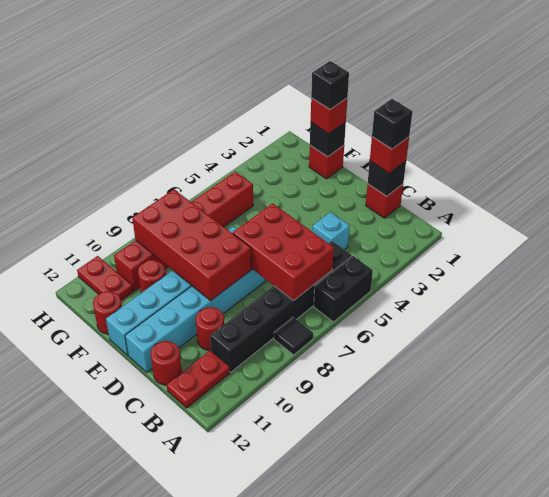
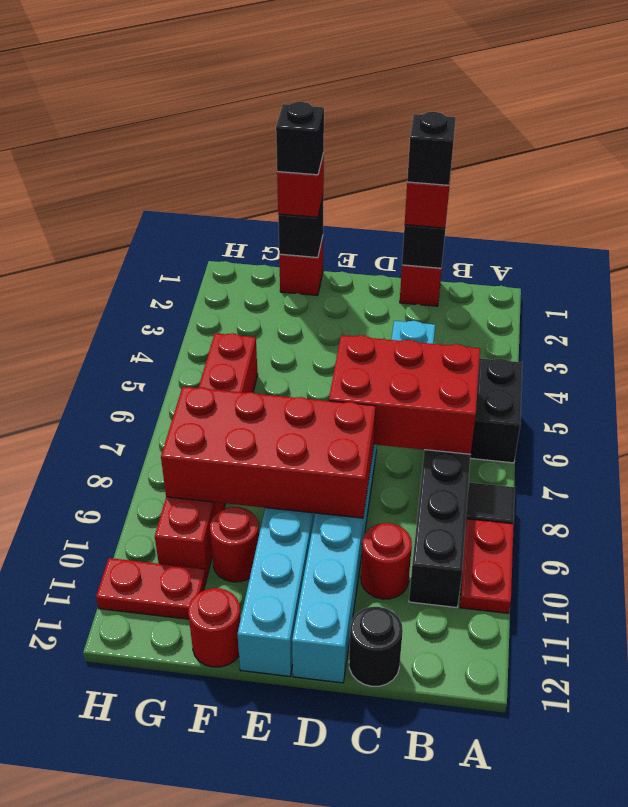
red plate B11:B12 level 1 -> red plate A9:A10 level 1
red round brick C12 level 1 -> black round brick C12 level 1

